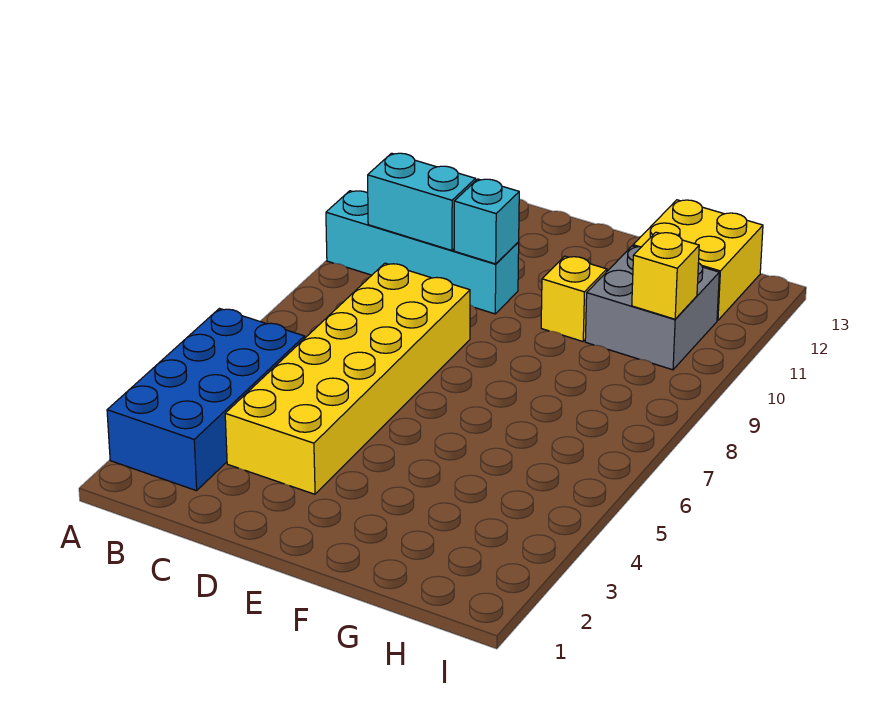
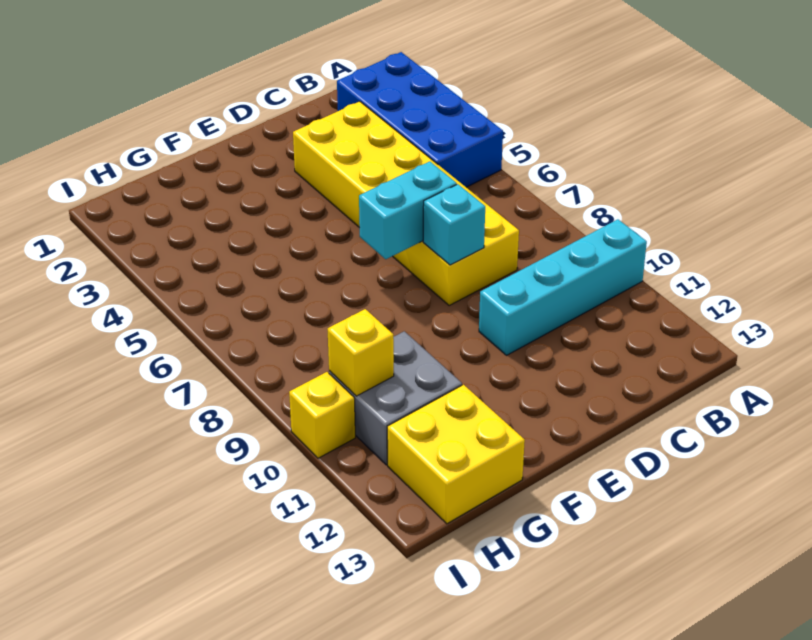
cyan brick B10:C10 level 2 -> cyan brick D7:E7 level 2
cyan brick D10 level 2 -> cyan brick D8 level 2
yellow brick F10 level 1 -> yellow brick I10 level 1

